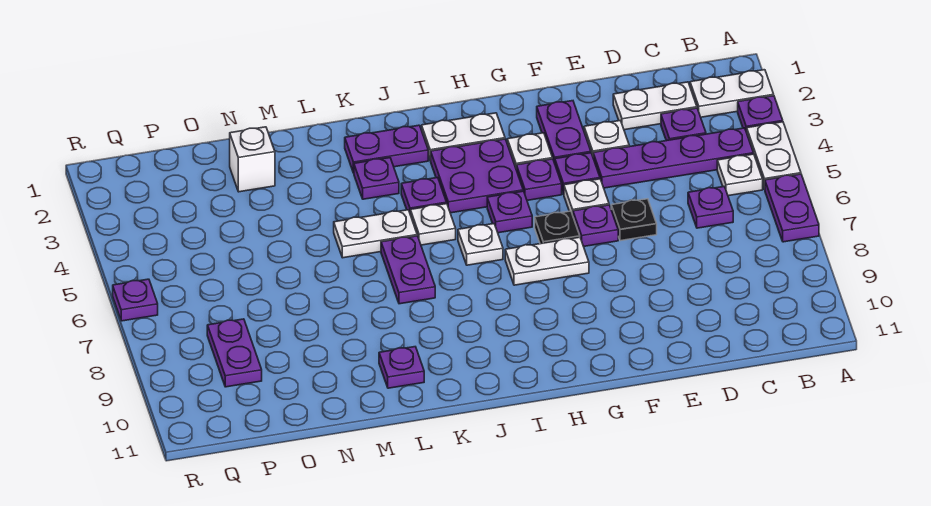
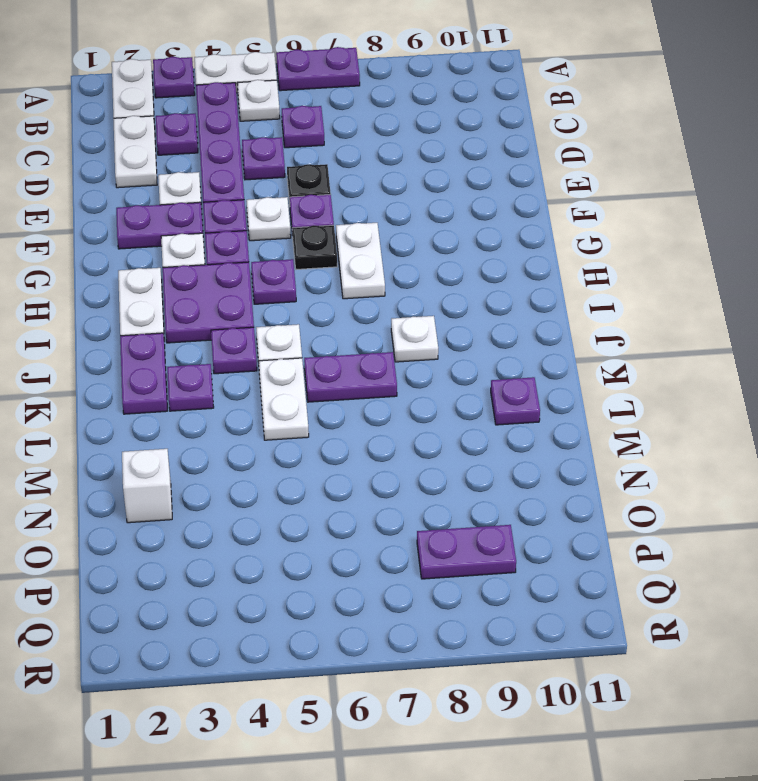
white plate I6 level 1 -> white plate J8 level 1
purple plate R6 level 1 -> purple plate D5 level 1

